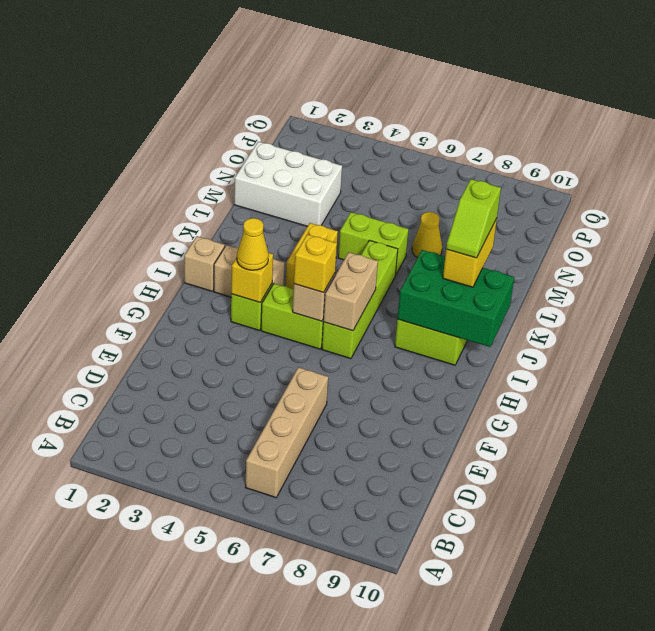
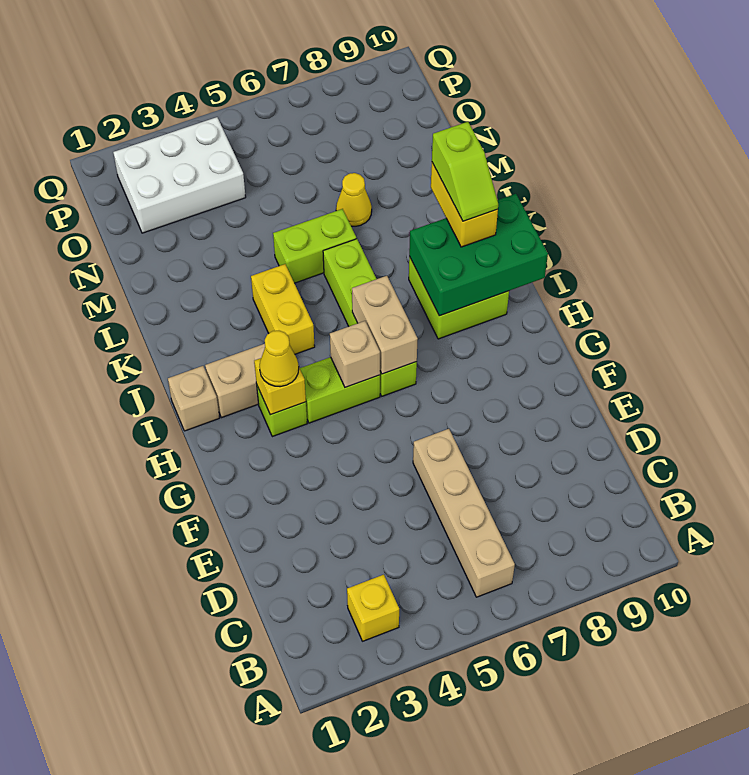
yellow brick H5 level 3 -> yellow brick B3 level 1
white brick M1:N3 level 1 -> white brick O2:P4 level 1

